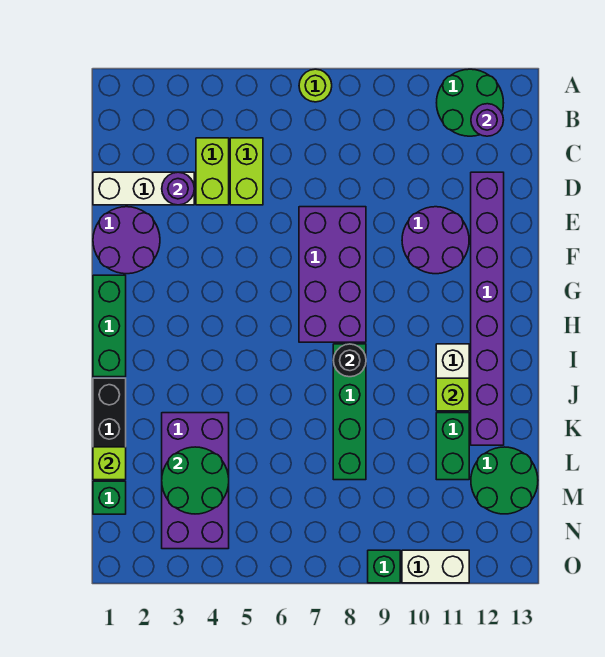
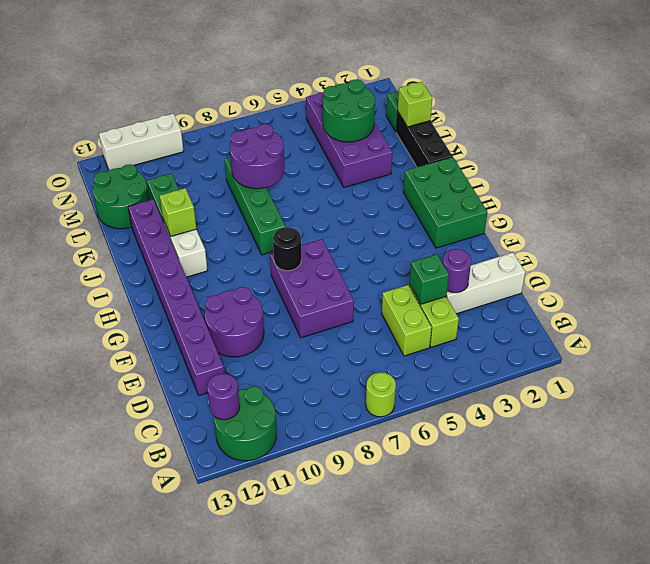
purple round brick E1:F2 level 1 -> purple round brick K7:L8 level 2
purple brick E7:H8 level 1 -> purple brick E7:G8 level 1
green brick G1:I1 level 1 -> green brick G1:I2 level 1
black round brick I8 level 2 -> black round brick G8 level 2
green brick O9 level 1 -> green brick D4 level 2
white brick O10:O11 level 1 -> white brick O10:O12 level 1

